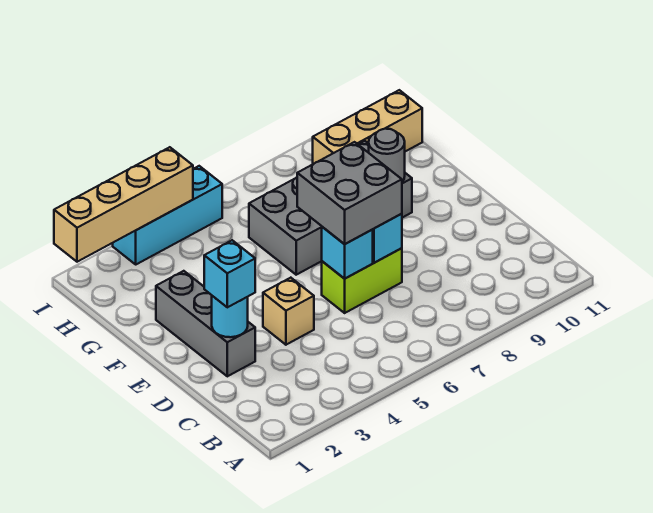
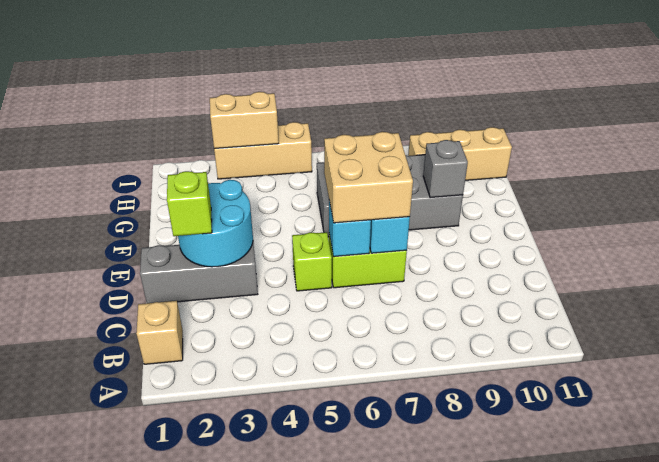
grey brick D2:F2 level 1 -> grey brick D1:D3 level 1
cyan round brick D2 level 2 -> cyan round brick D2:E3 level 2
cyan brick D2 level 3 -> lime brick D2 level 3
tan brick D4 level 1 -> tan brick B1 level 1
none -> lime brick D5 level 1
grey brick D6:E7 level 3 -> tan brick D6:E7 level 3
grey round brick F9 level 2 -> grey brick F9 level 2
tan brick I1:I4 level 2 -> tan brick I3:I4 level 2
cyan brick I3:I5 level 1 -> tan brick I3:I5 level 1

